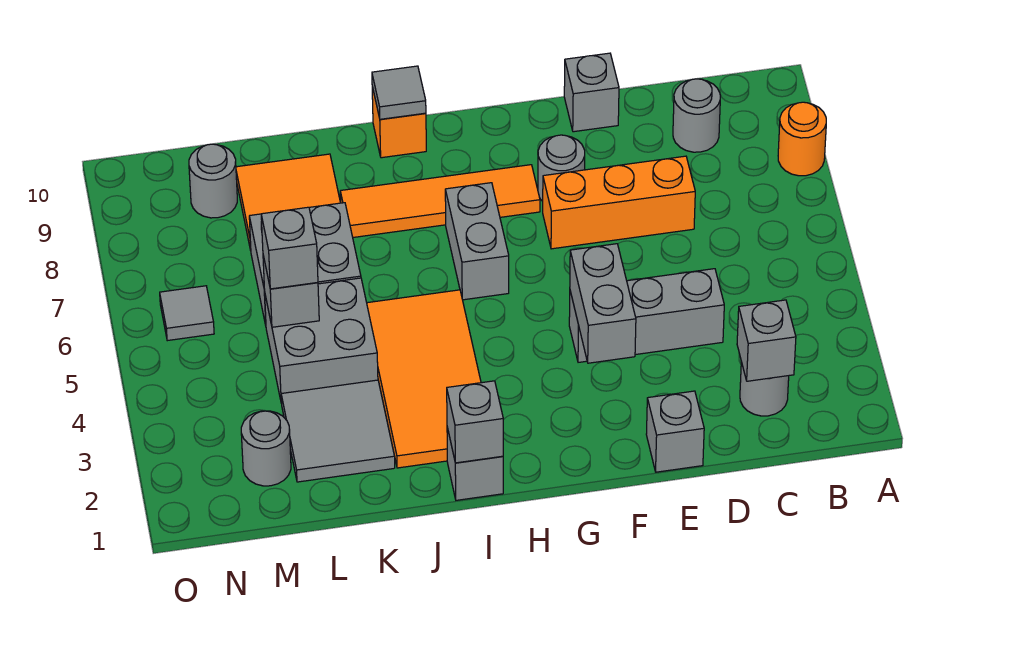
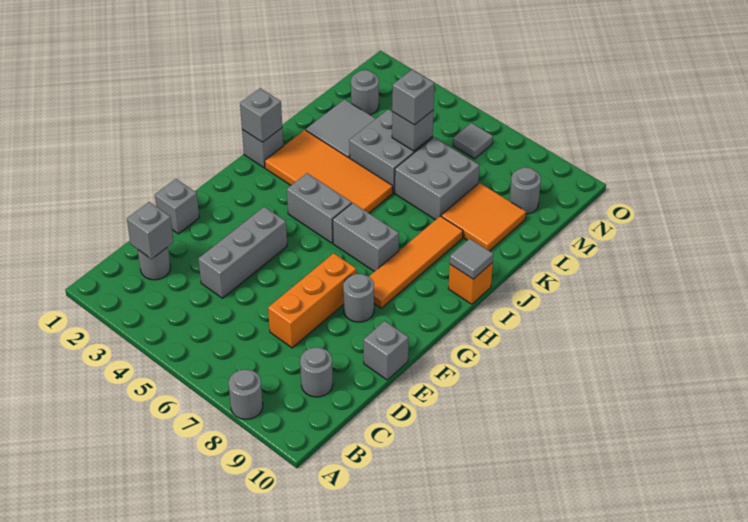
orange round brick A8 level 1 -> grey round brick A8 level 1
grey brick F3:F4 level 2 -> grey brick H4:H5 level 1

